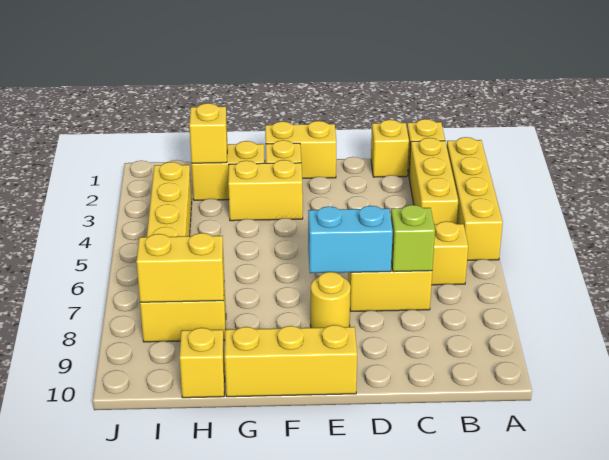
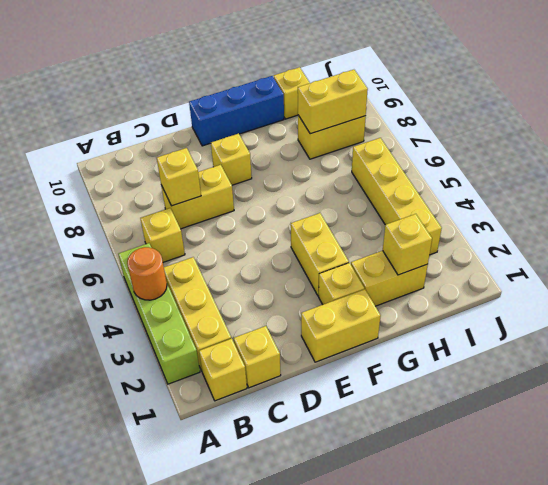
yellow brick A2:A5 level 1 -> lime brick A2:A5 level 1
none -> orange round brick A4 level 2
lime brick C7 level 2 -> yellow brick C7 level 2
cyan brick D7:E7 level 2 -> none
yellow round brick E8 level 1 -> yellow brick E8 level 1
yellow brick E10:G10 level 1 -> blue brick E10:G10 level 1
yellow brick F3:G3 level 1 -> yellow brick F3:F4 level 1

